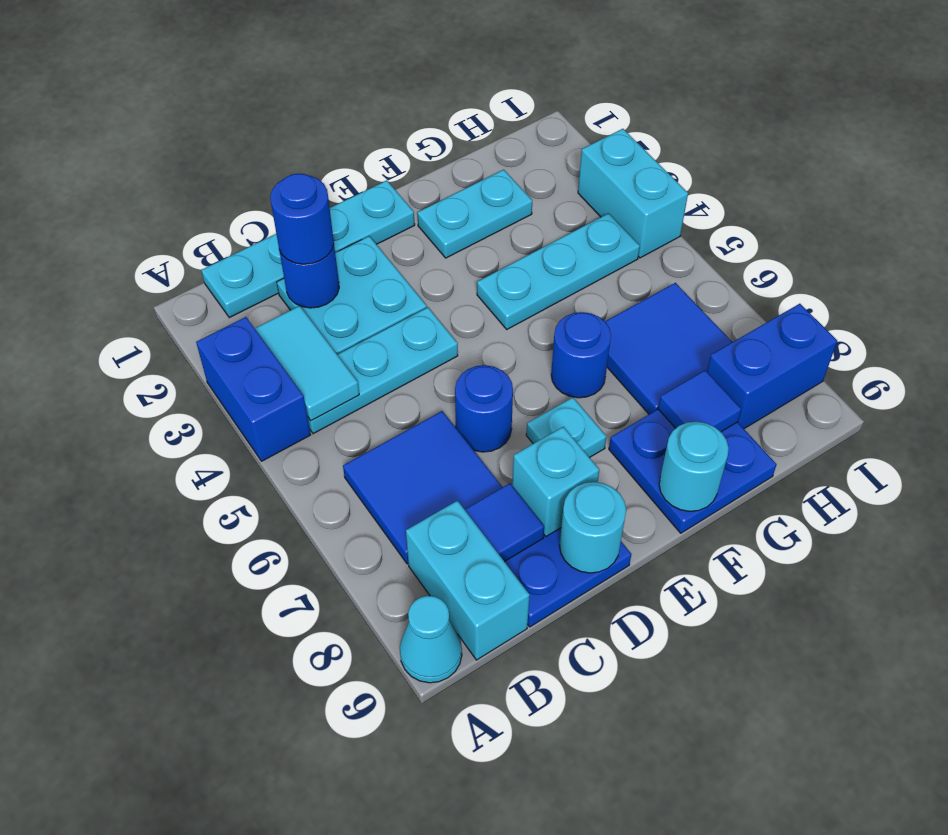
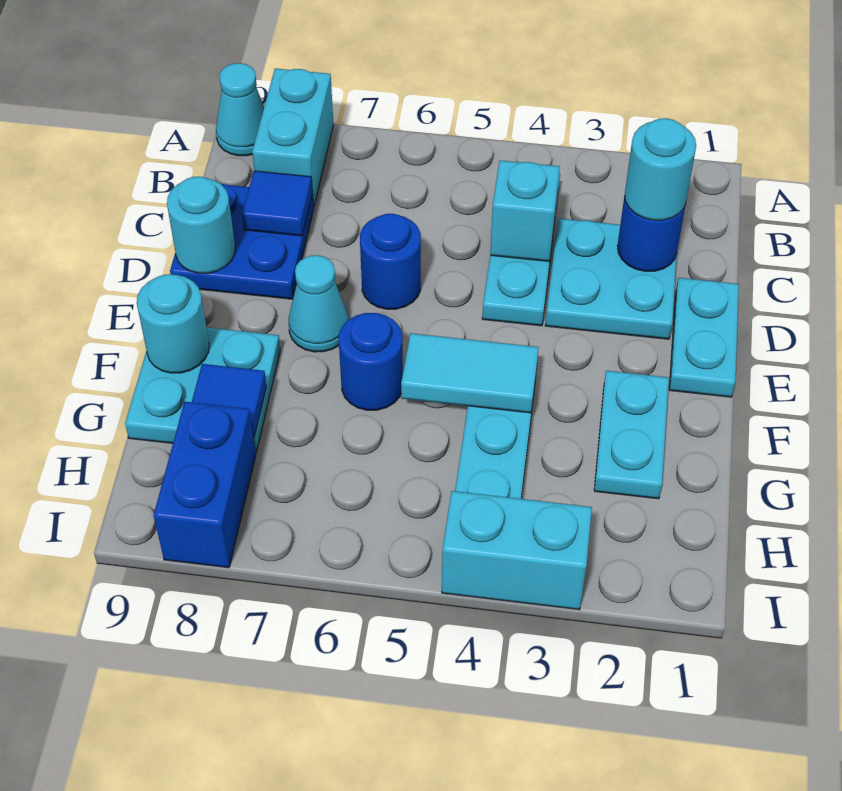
blue brick A3:A4 level 1 -> none
cyan plate B1:E1 level 1 -> cyan plate D1:E1 level 1
cyan tile B3:B4 level 2 -> cyan tile F4:F5 level 2
blue tile B6:C7 level 1 -> none
cyan brick B8:B9 level 1 -> cyan brick A8:B8 level 1
blue round brick C2 level 3 -> cyan round brick C2 level 3
cyan brick D8 level 2 -> cyan brick C4 level 2
cyan plate E7 level 1 -> cyan cone E7 level 1
blue plate F8:G9 level 1 -> cyan plate F8:G9 level 1
blue tile G6:H7 level 1 -> none

